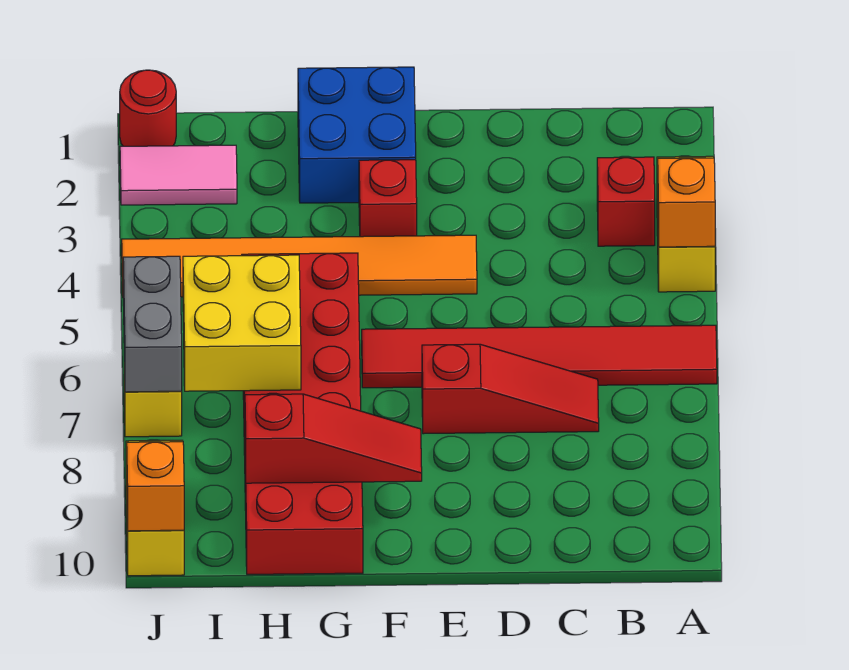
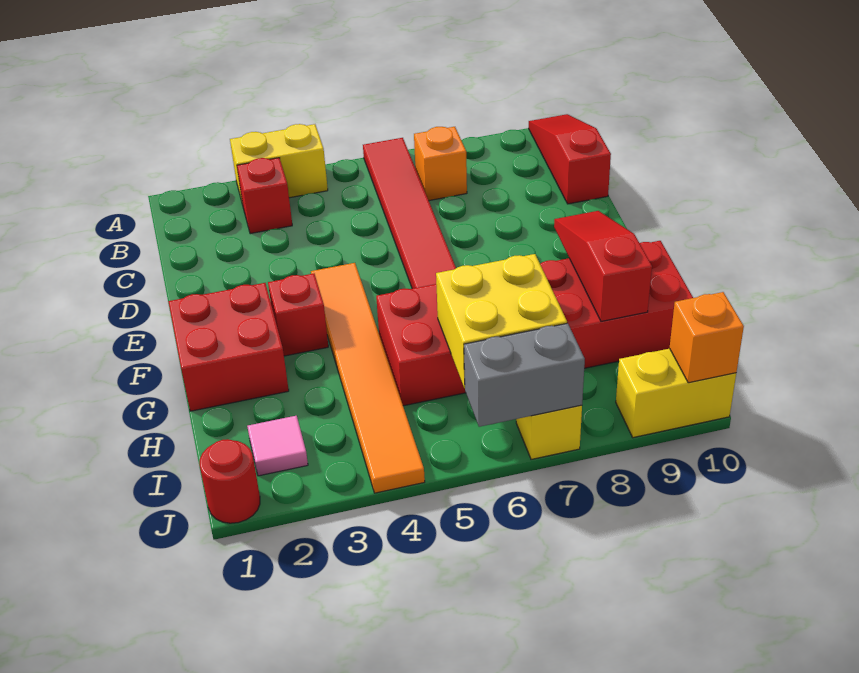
orange brick A4 level 2 -> orange brick B7 level 1
red slope C7:E7 level 1 top E -> red slope A10:C10 level 1 top C
blue brick F1:G2 level 1 -> red brick F1:G2 level 1
pink tile I2:J2 level 1 -> pink tile I2 level 1

